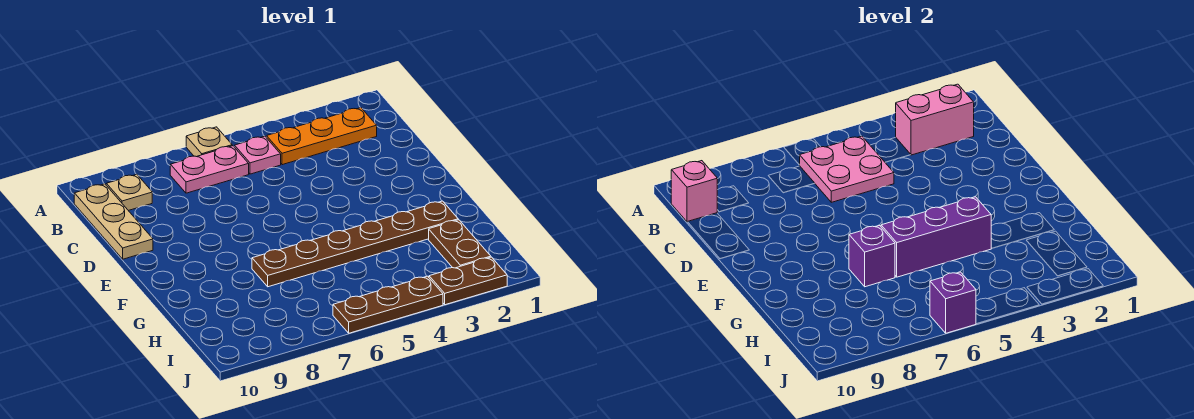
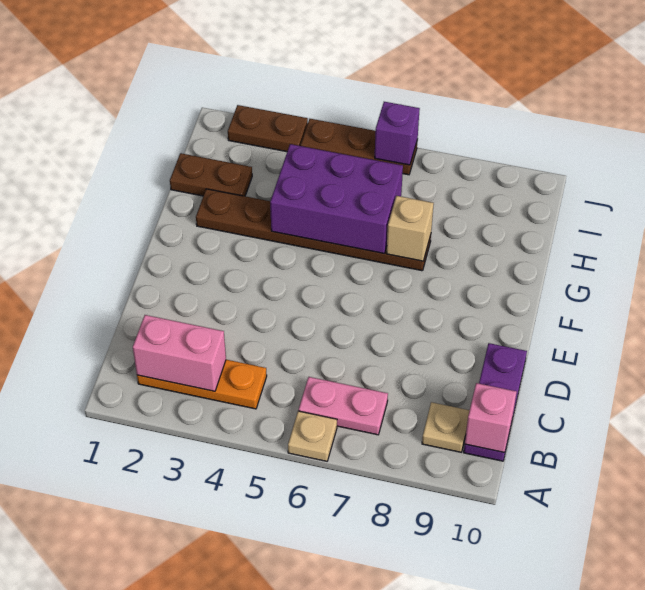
pink plate B5 level 1 -> none
pink plate B5:C6 level 2 -> none
tan plate B10:D10 level 1 -> purple plate B10:D10 level 1
purple brick G4:G6 level 2 -> purple brick G4:H6 level 2
purple brick G7 level 2 -> tan brick G7 level 2
brown plate H2:I2 level 1 -> brown plate H1:H2 level 1

